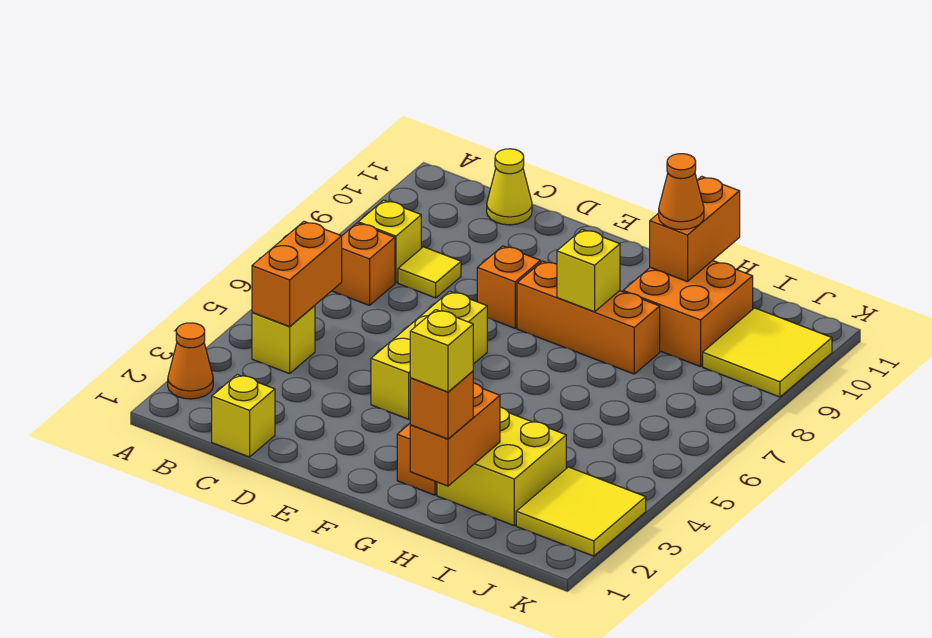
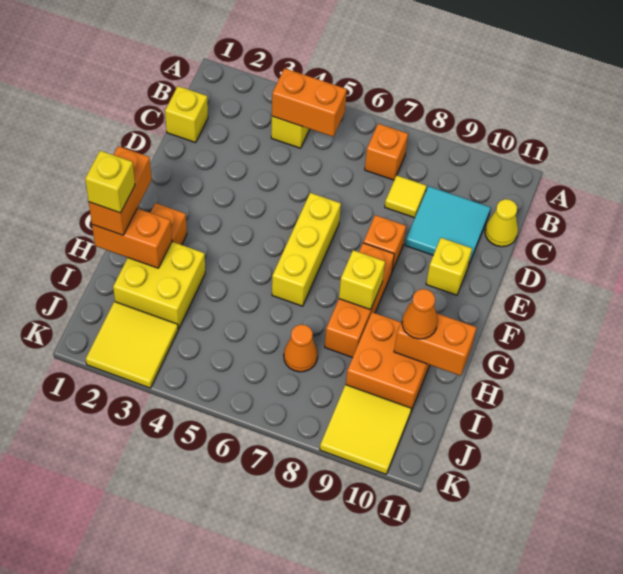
orange cone A2 level 1 -> orange cone I7 level 1
yellow brick B8 level 1 -> yellow brick E10 level 1
none -> cyan tile C9:D10 level 1
yellow brick E4:E6 level 1 -> yellow brick E6:G6 level 1
orange brick H1 level 3 -> orange brick G1:H1 level 3

